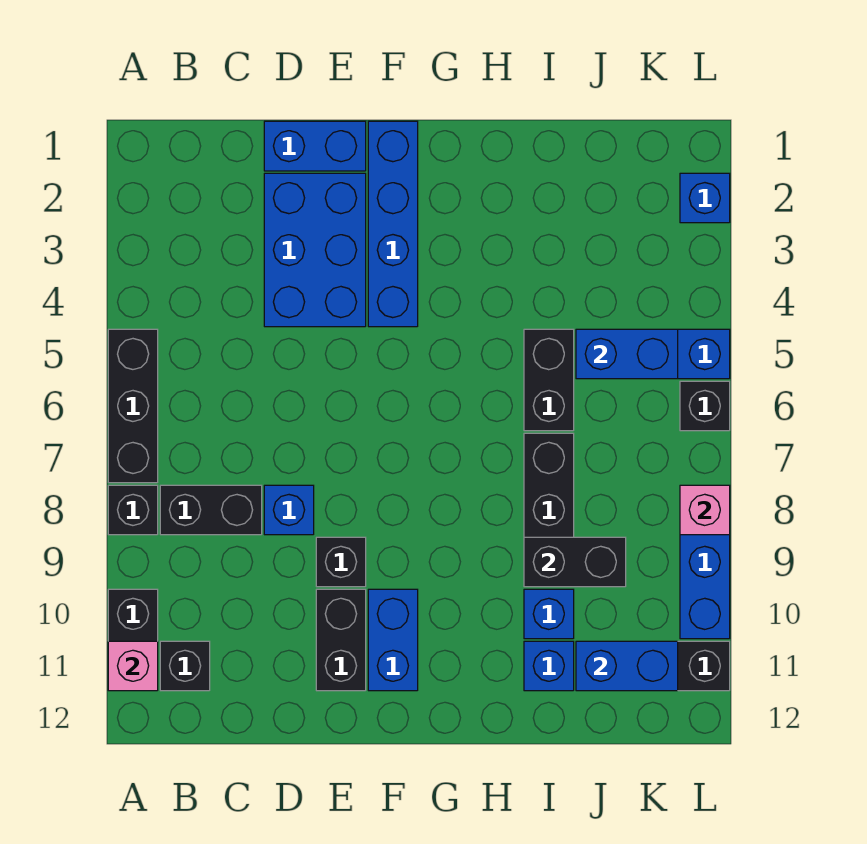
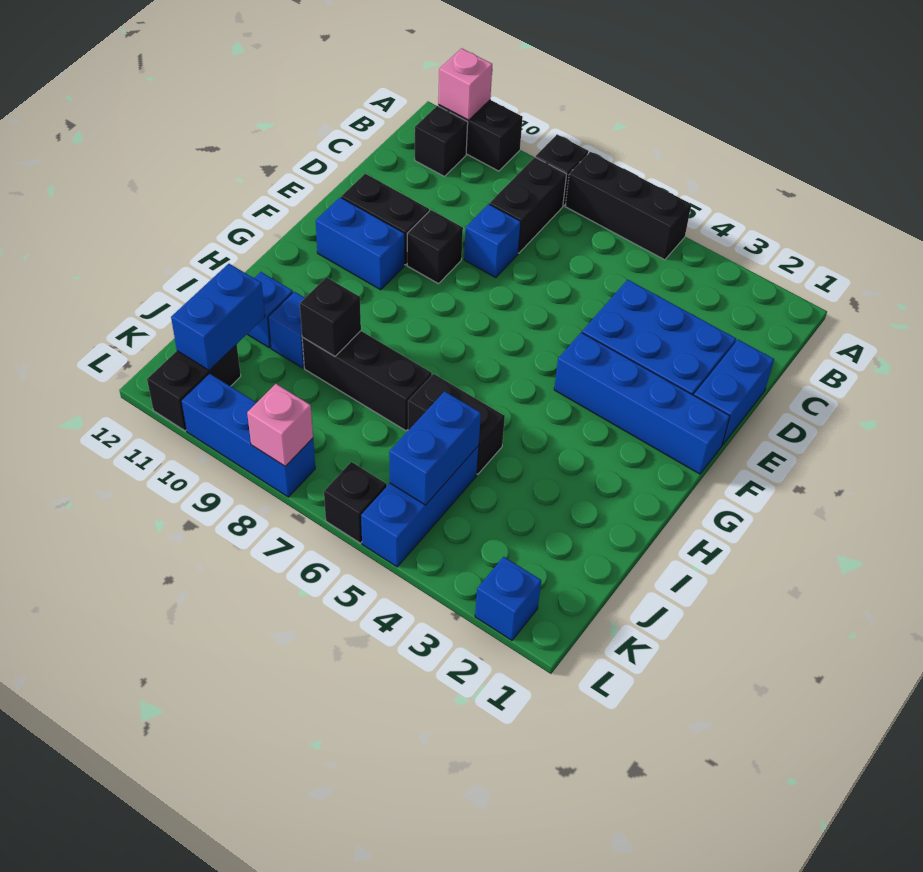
black brick I9:J9 level 2 -> black brick I9 level 2

